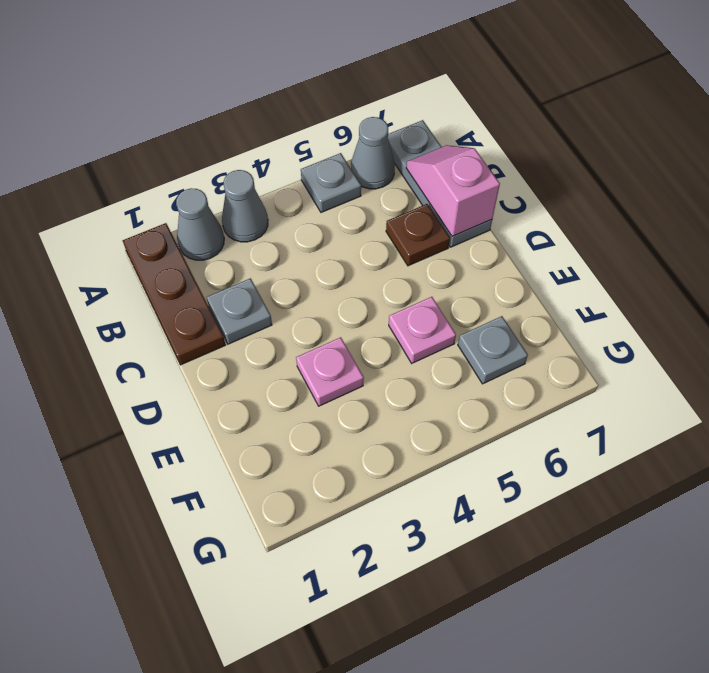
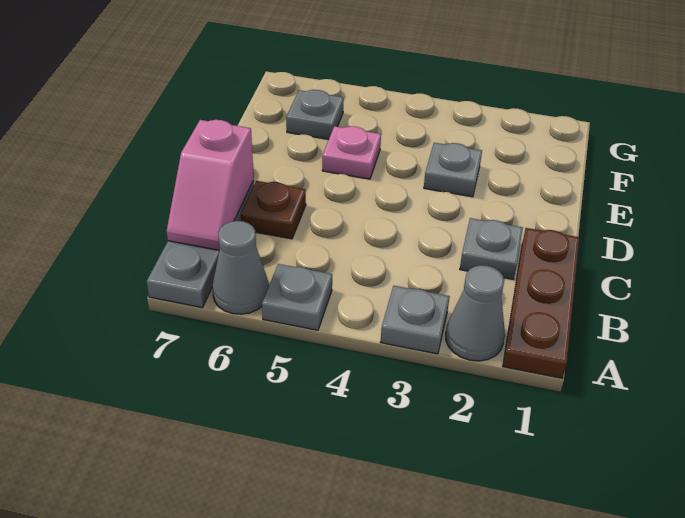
grey cone A3 level 1 -> grey plate A3 level 1
pink plate E3 level 1 -> grey plate E3 level 1

